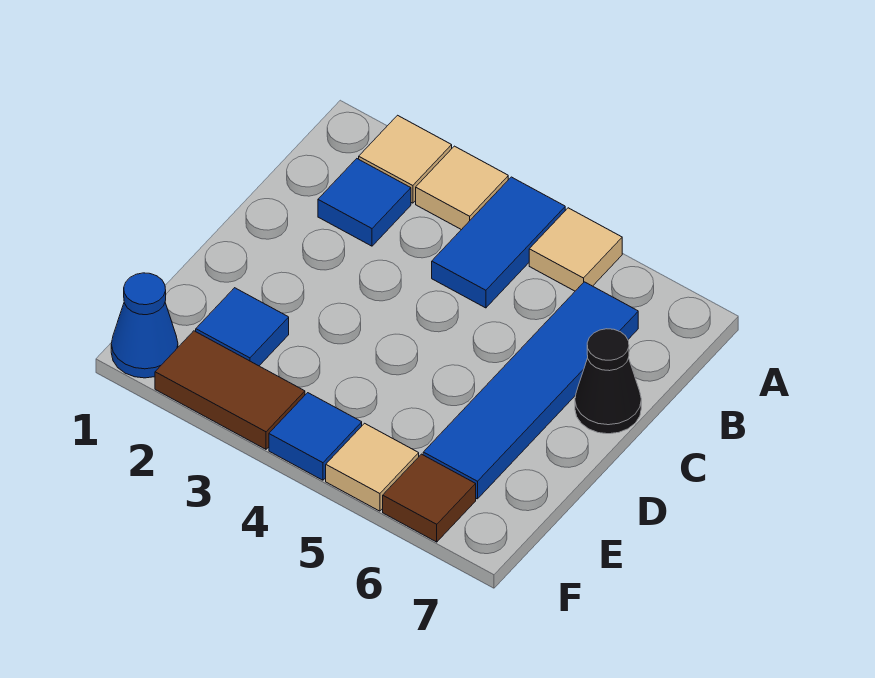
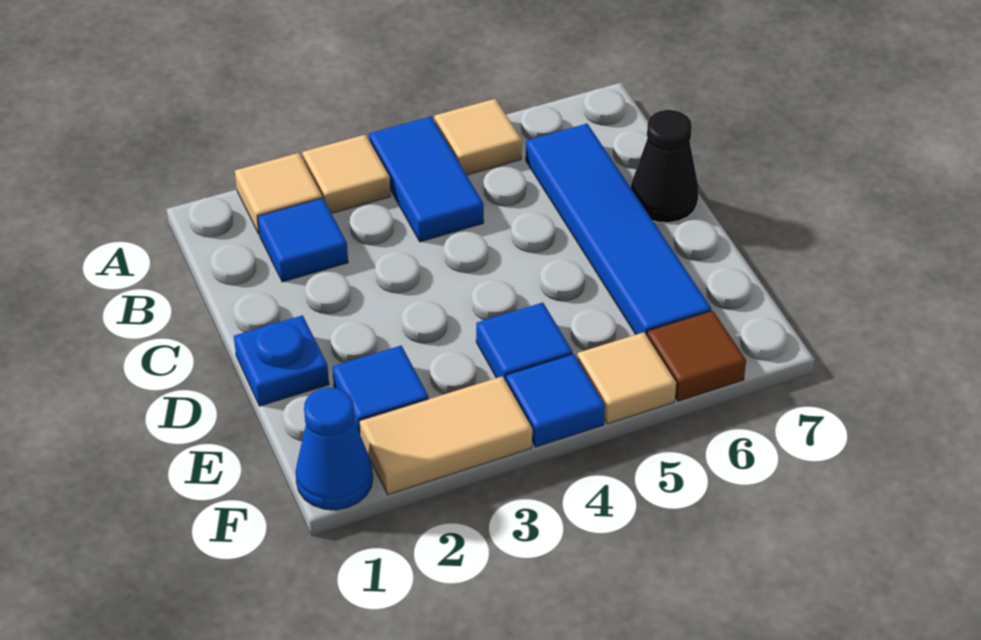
none -> blue plate D1 level 1
none -> blue tile E4 level 1
brown tile F2:F3 level 1 -> tan tile F2:F3 level 1

